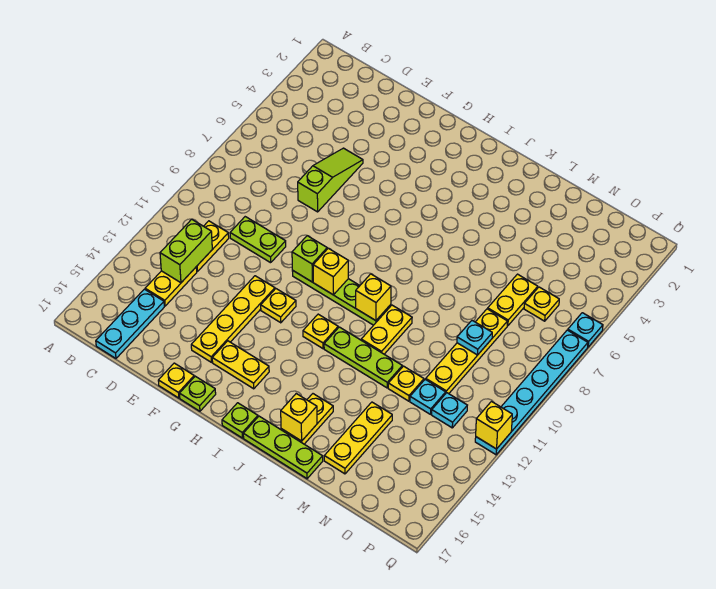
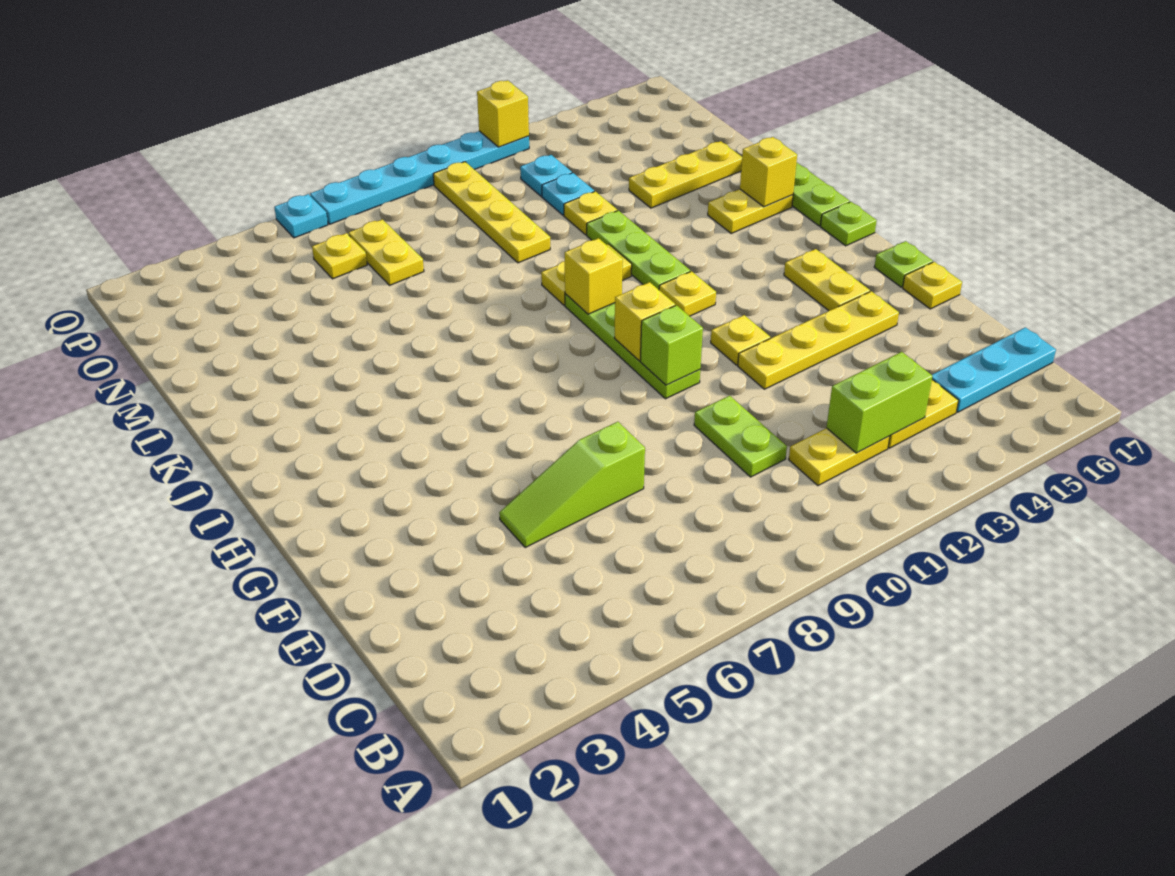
yellow plate N6:N7 level 1 -> yellow plate N7:O7 level 1
yellow plate N8:N11 level 1 -> yellow plate M10:P10 level 1
cyan plate N9 level 2 -> none

